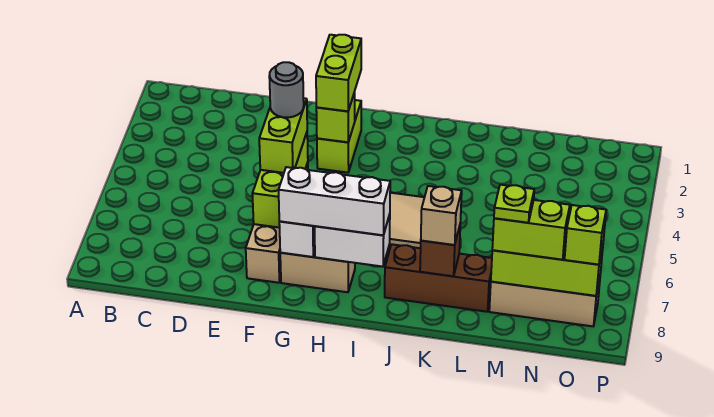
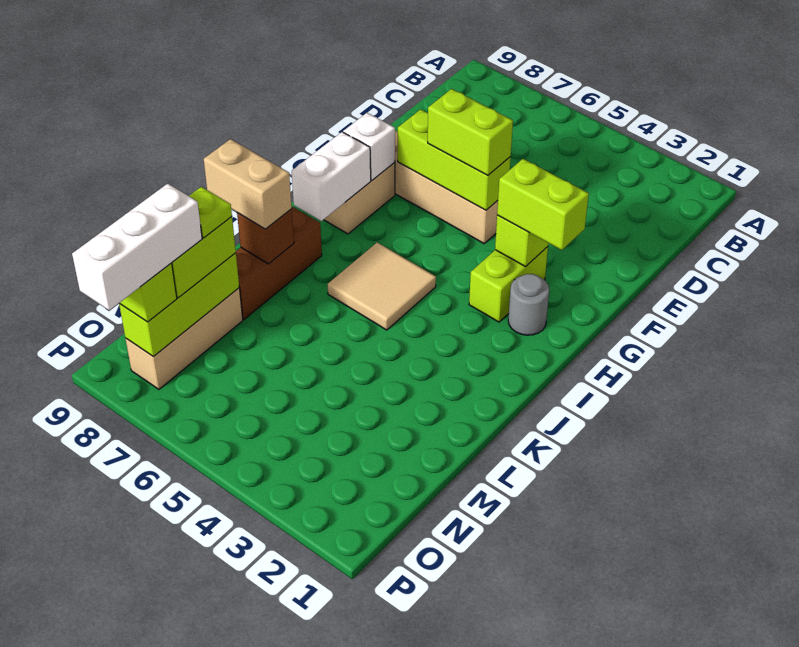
grey round brick F5 level 4 -> grey round brick H2 level 1
lime brick G2:G3 level 1 -> lime brick G3:H3 level 1
white brick G8:I8 level 3 -> white brick N8:P8 level 4
tan brick K8 level 3 -> tan brick K8:K9 level 3

